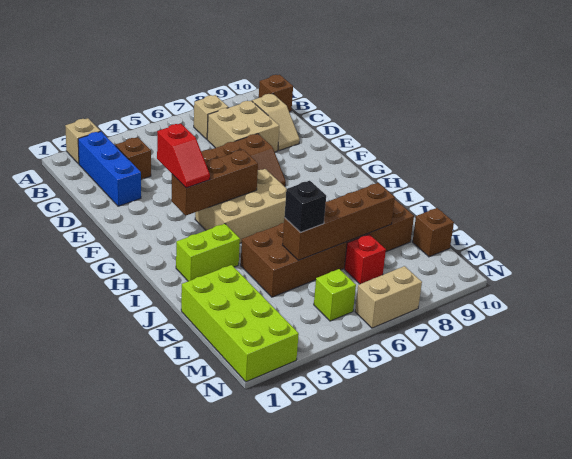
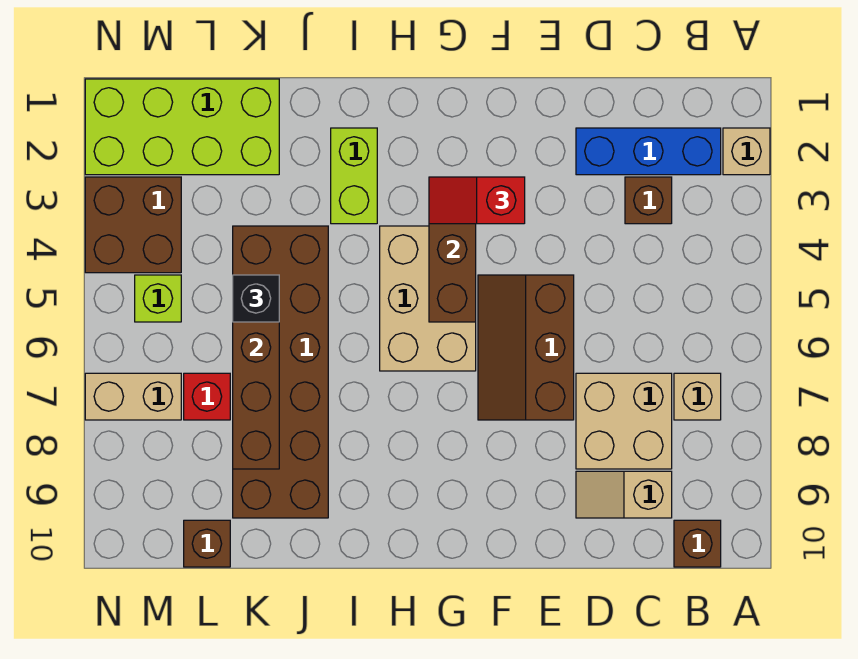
none -> brown brick M3:N4 level 1
tan brick N6:N7 level 1 -> tan brick M7:N7 level 1

